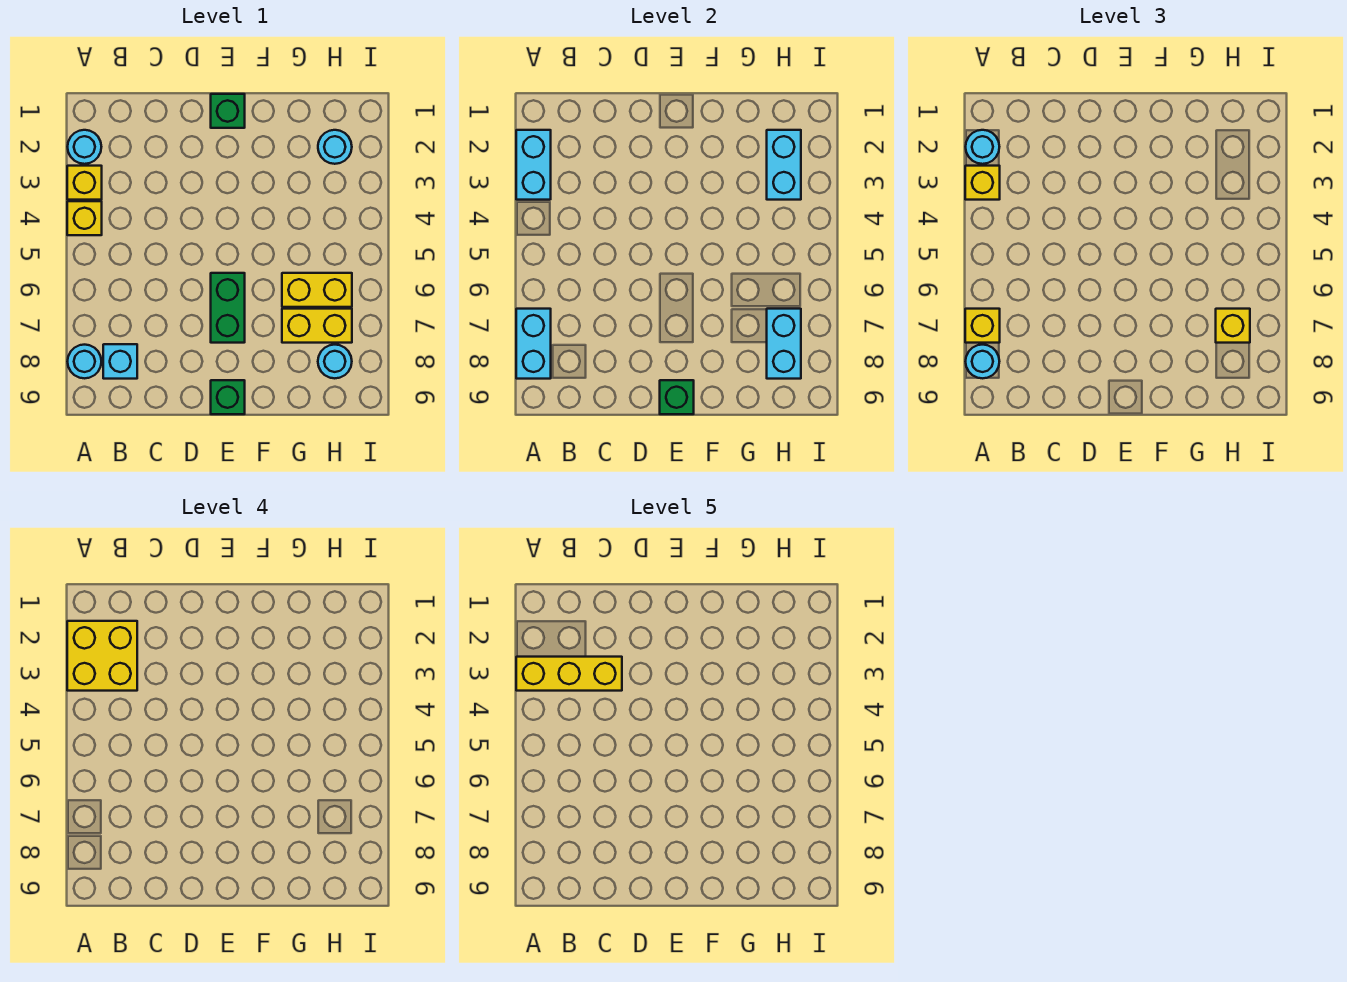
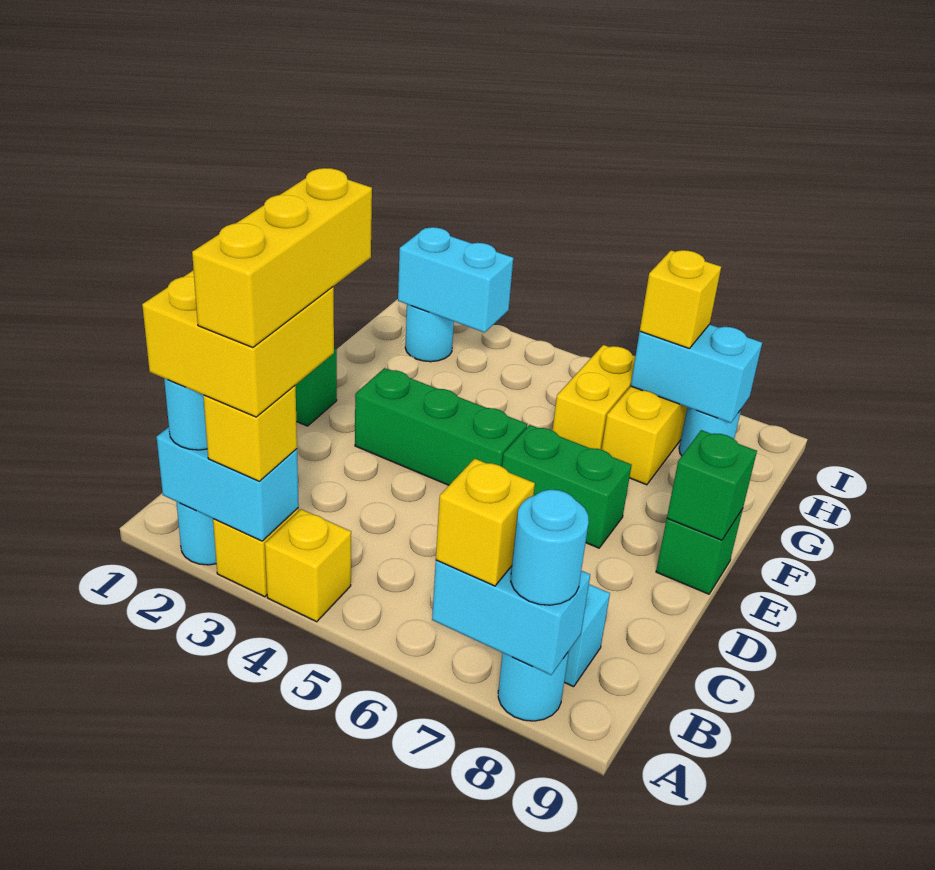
none -> green brick E3:E5 level 1

